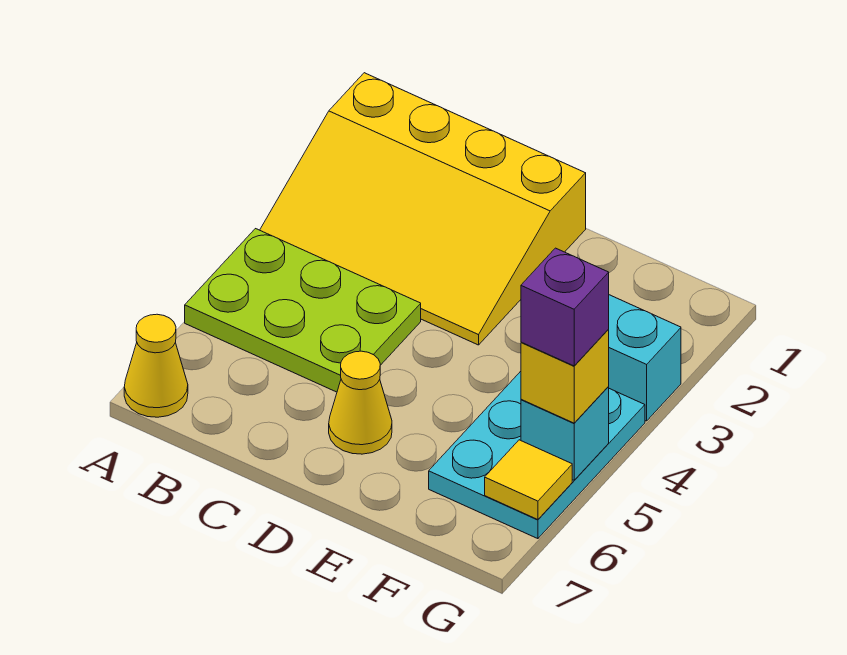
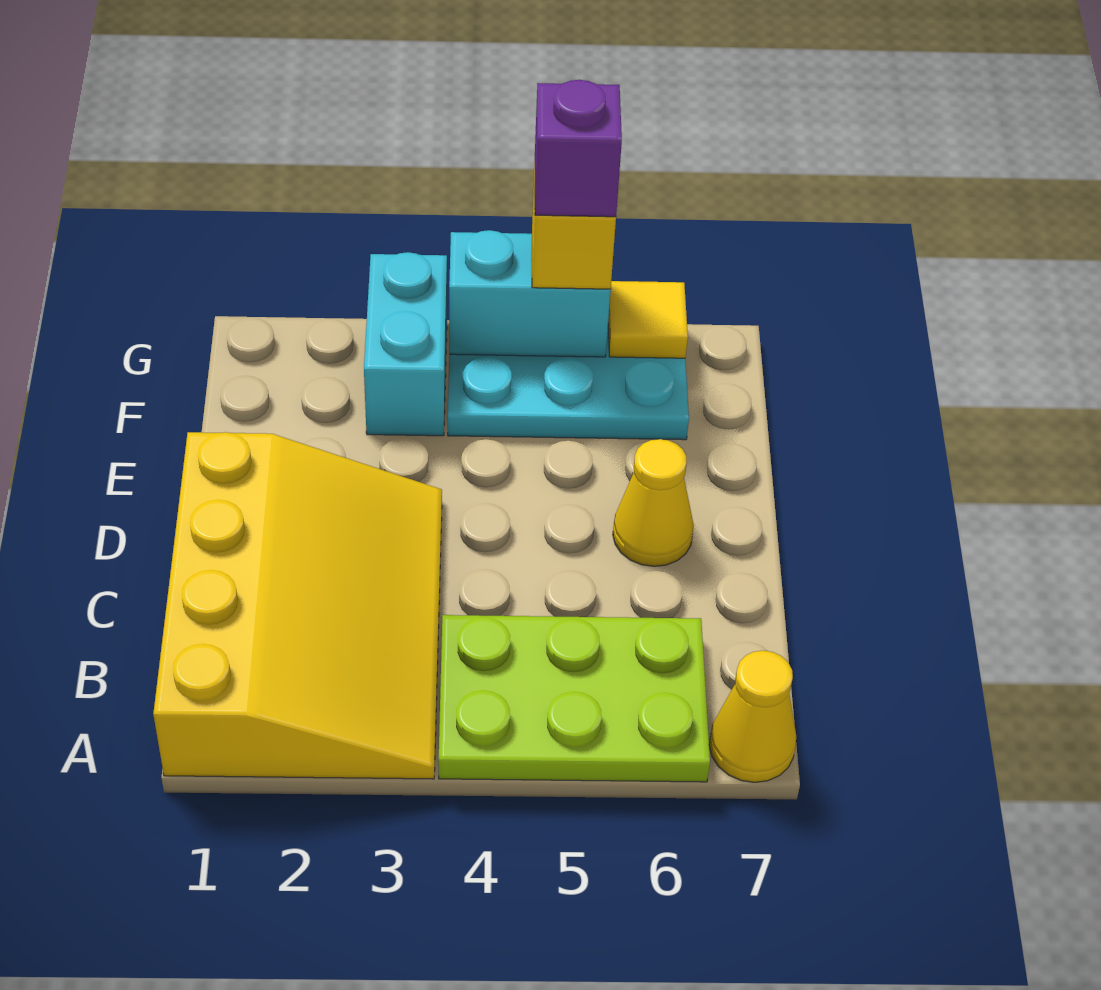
lime plate A4:C5 level 1 -> lime plate A4:B6 level 1
cyan brick G5 level 2 -> cyan brick G4:G5 level 2

